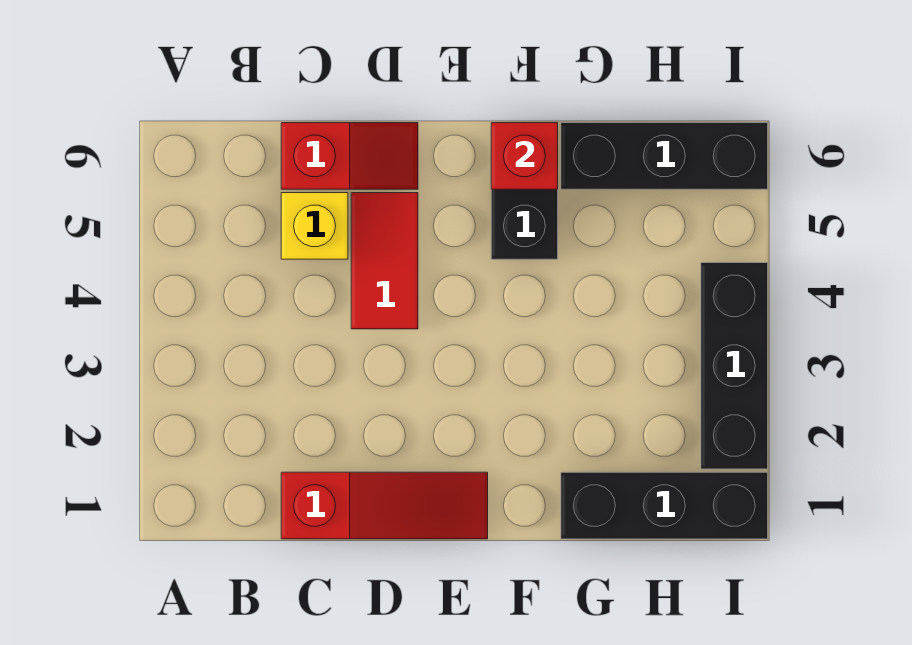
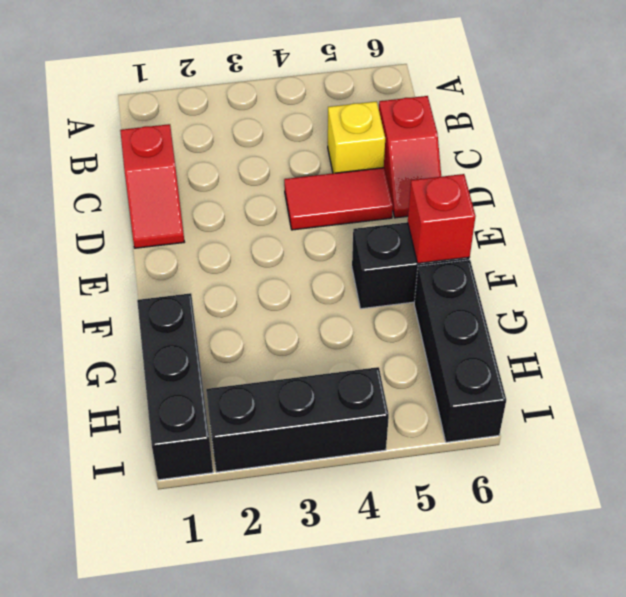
red slope C1:E1 level 1 top C -> red slope C1:D1 level 1 top C

